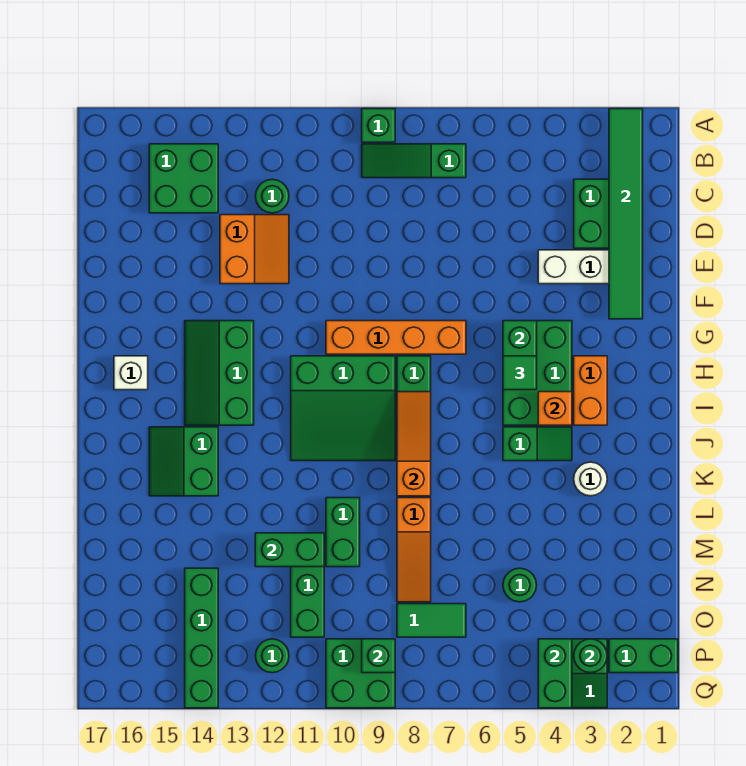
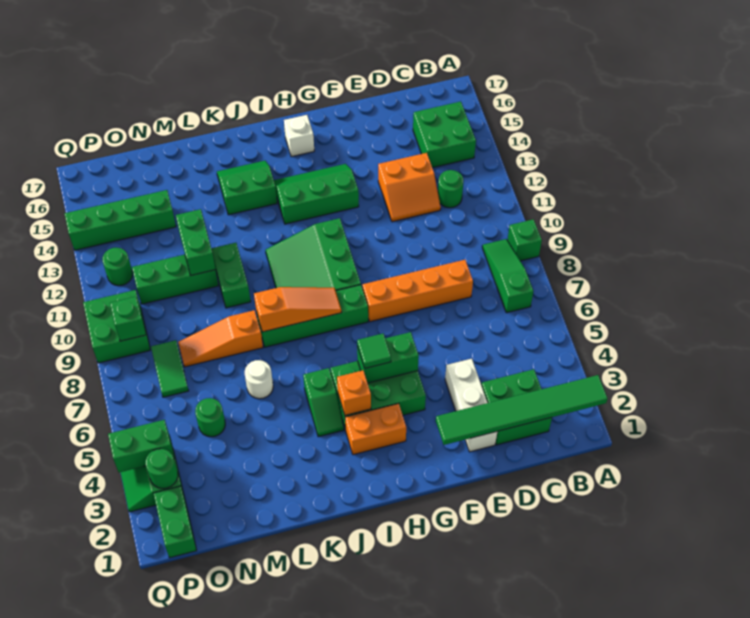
orange brick G7:G10 level 1 -> orange brick D8:G8 level 1
white round brick K3 level 1 -> white round brick L6 level 1
green brick L10:M10 level 1 -> green brick L10:L11 level 1

